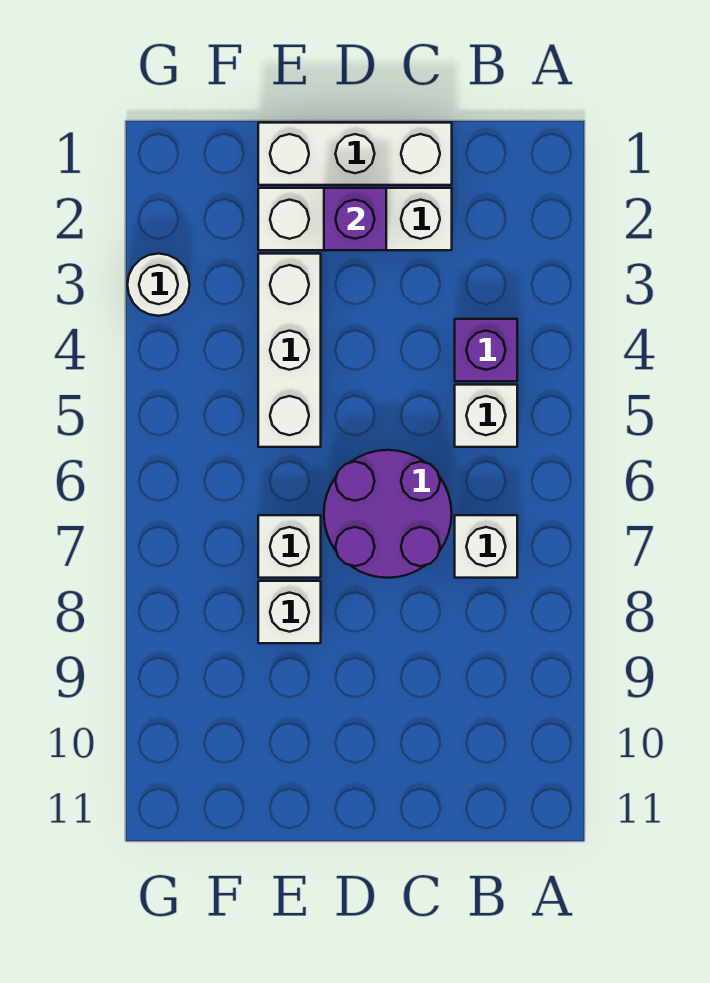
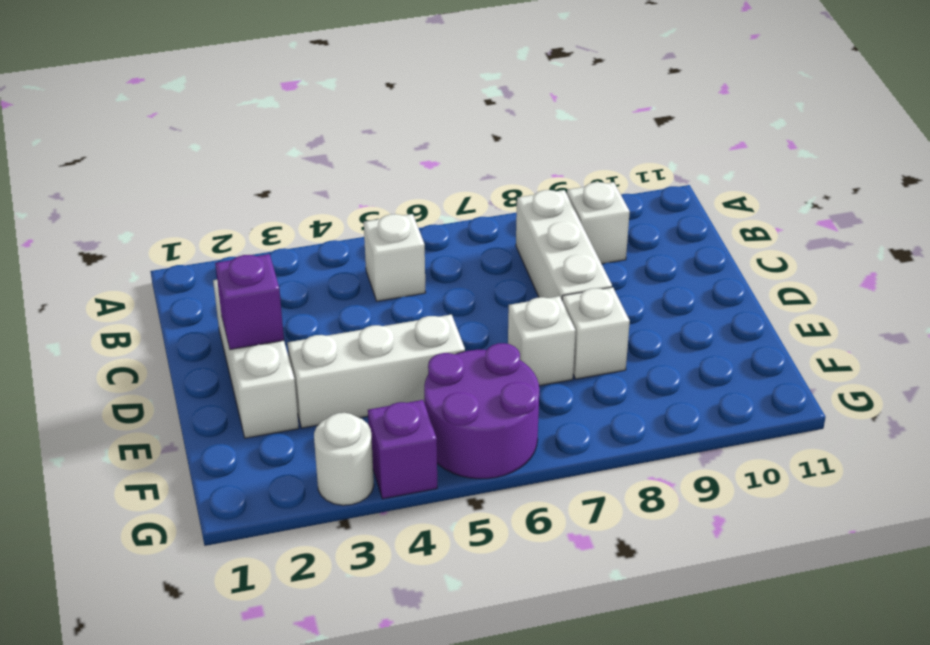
purple brick B4 level 1 -> purple brick G4 level 1
white brick B7 level 1 -> white brick B9 level 1
white brick C1:E1 level 1 -> white brick B8:D8 level 1
purple round brick C6:D7 level 1 -> purple round brick F5:G6 level 1

